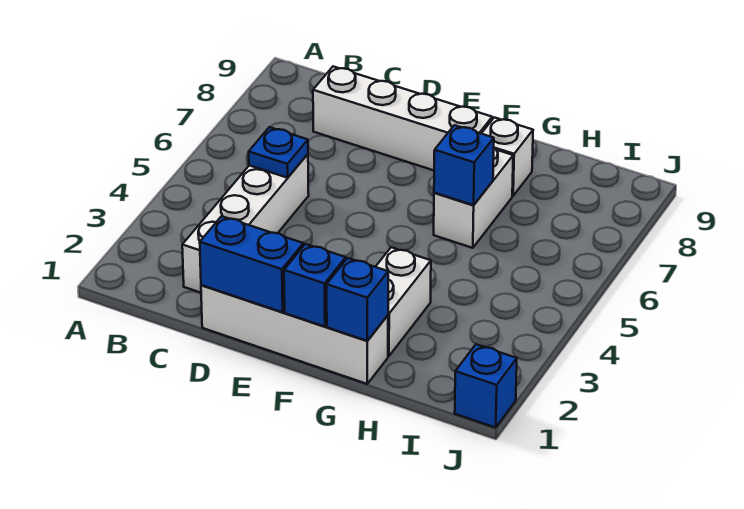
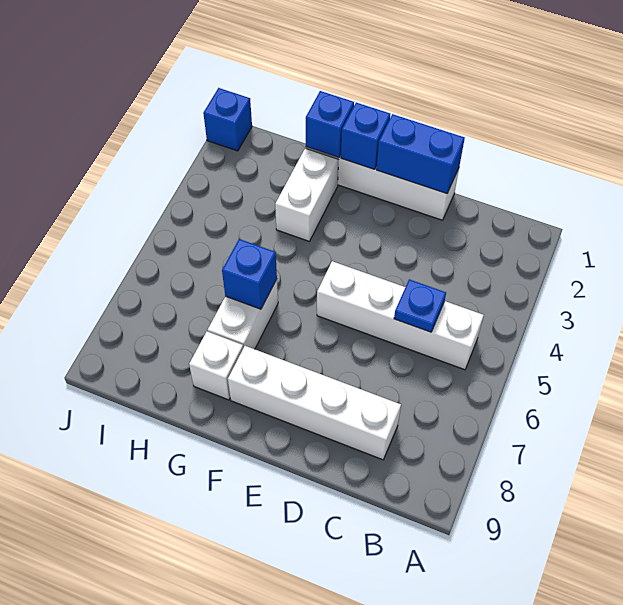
white brick C2:C5 level 1 -> white brick B5:E5 level 1

